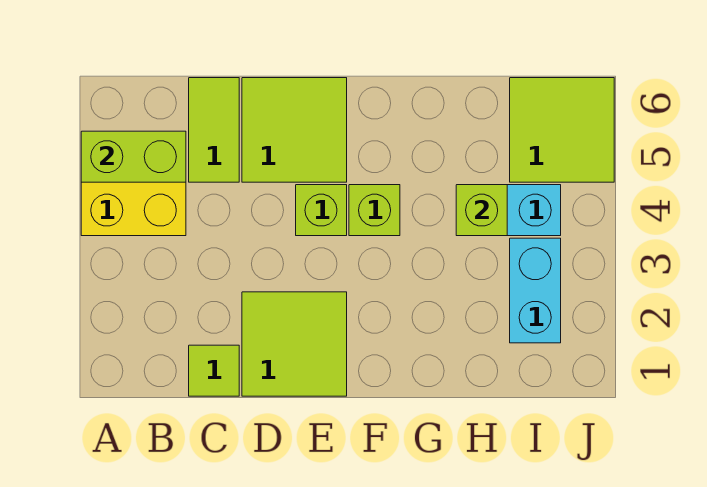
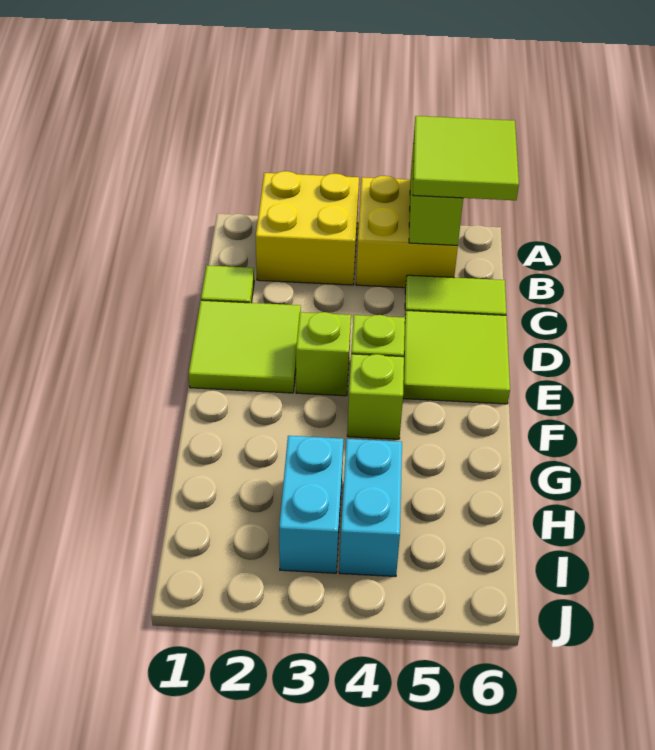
none -> yellow brick A2:B3 level 1
lime brick H4 level 2 -> lime brick E3 level 1
cyan brick I2:I3 level 1 -> cyan brick H3:I3 level 1
lime tile I5:J6 level 1 -> lime tile A5:B6 level 3

